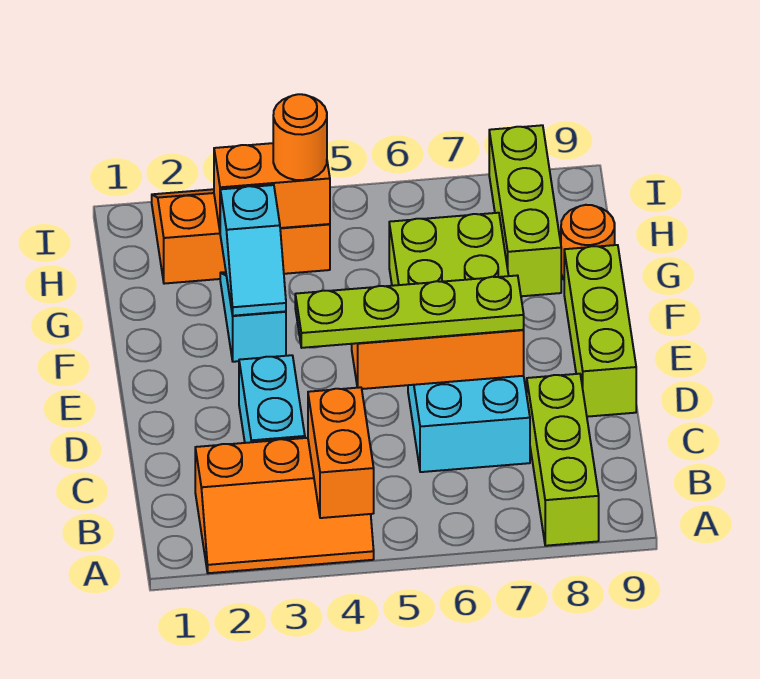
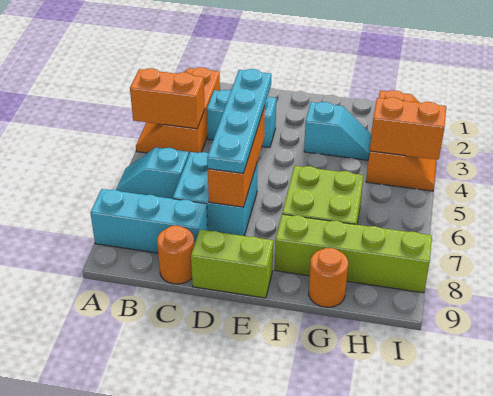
lime brick A8:C8 level 1 -> cyan brick A8:C8 level 1
lime plate D4:D7 level 3 -> cyan plate D4:D7 level 3
lime brick D9:F9 level 1 -> lime brick D9:E9 level 1
cyan slope F3:G3 level 2 top G -> cyan slope A6:B6 level 1 top B
lime brick G8:I8 level 1 -> lime brick F8:I8 level 1
orange brick H3:H4 level 2 -> orange brick H4:I4 level 2
orange round brick H4 level 3 -> orange round brick C9 level 1

